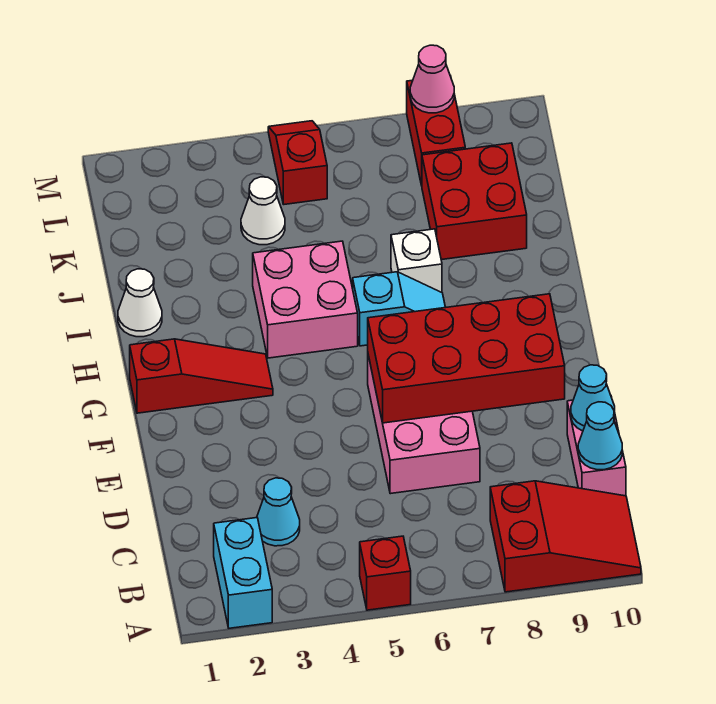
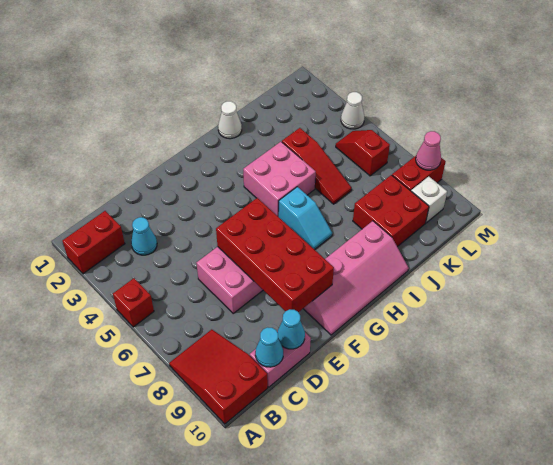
cyan brick A2:B2 level 1 -> red brick A2:B2 level 1
red slope A8:B10 level 1 top 8 -> red slope A8:B10 level 1 top 10
none -> pink slope F9:I10 level 1 top 9
red slope G1:G3 level 1 top 1 -> red slope J4:J6 level 1 top 4
white brick I7 level 1 -> white brick L9 level 1
white cone K4 level 1 -> white cone M4 level 1
red slope L5:M5 level 1 top L -> red slope L5:L6 level 1 top 6

